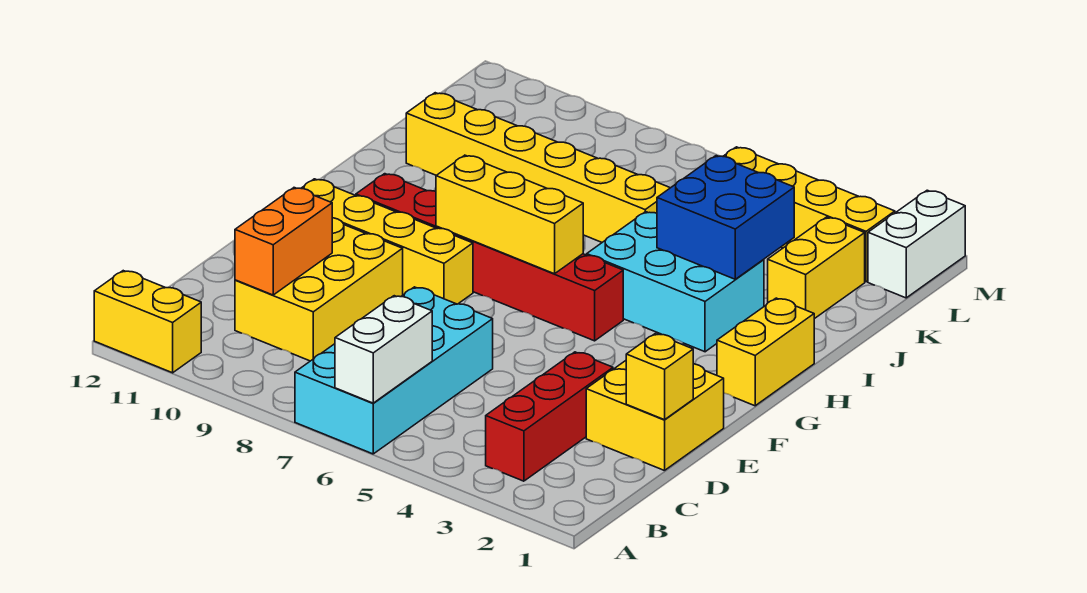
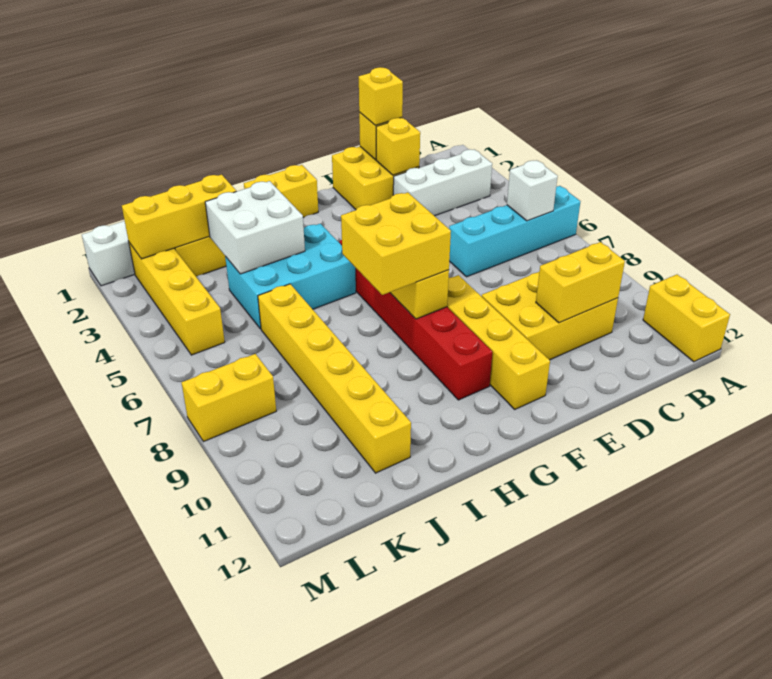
cyan brick A6:D7 level 1 -> cyan brick A6:D6 level 1
white brick A6:B6 level 2 -> white brick B6 level 2
red brick B3:D3 level 1 -> white brick B3:D3 level 1
orange brick C10:D10 level 2 -> yellow brick C10:D10 level 2
none -> yellow brick D1 level 3
none -> yellow brick D2 level 2
none -> yellow brick G7:H8 level 3
cyan brick H3:I5 level 1 -> cyan brick H4:J5 level 1
blue brick I3:J4 level 2 -> white brick I3:J4 level 2
none -> yellow brick J2:L2 level 2
none -> yellow brick L8:M8 level 1

